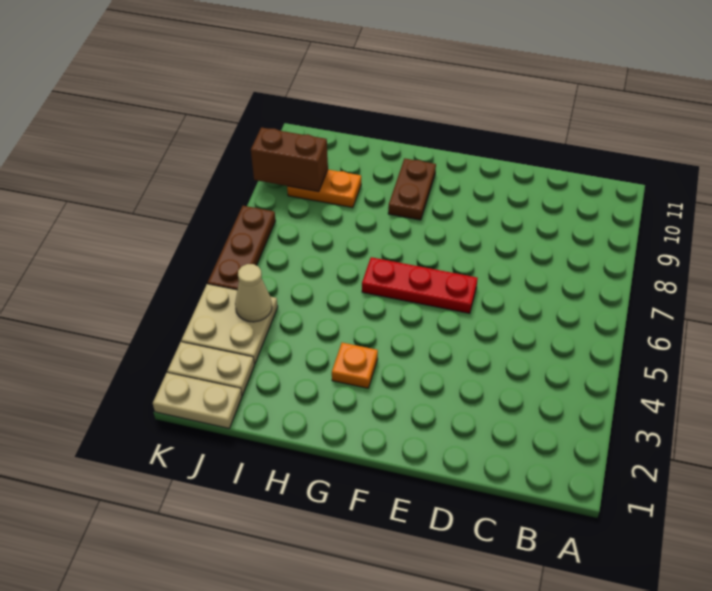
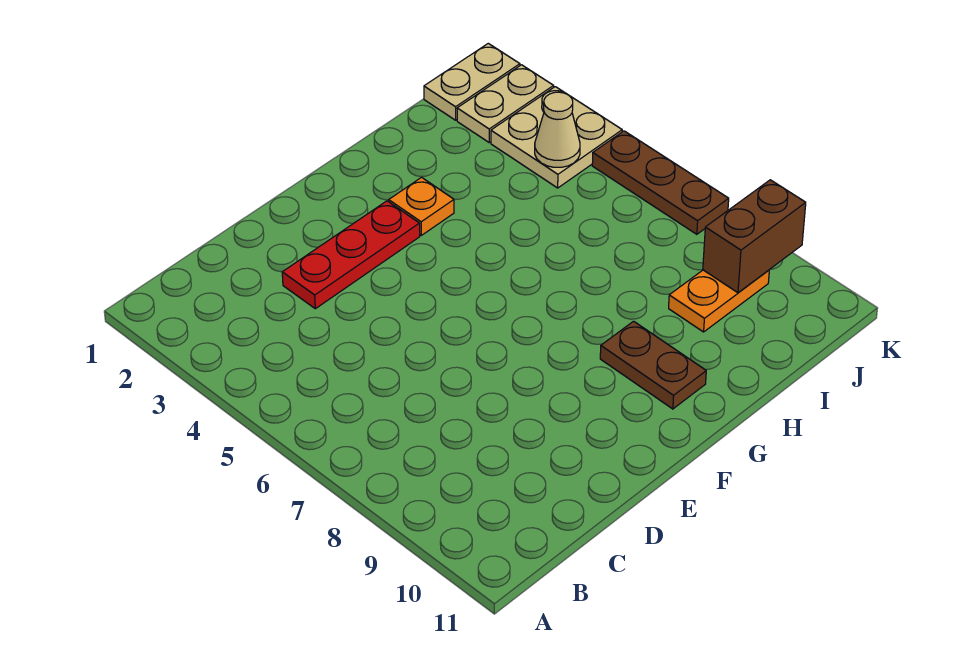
red plate E6:G6 level 1 -> red plate D3:F3 level 1

